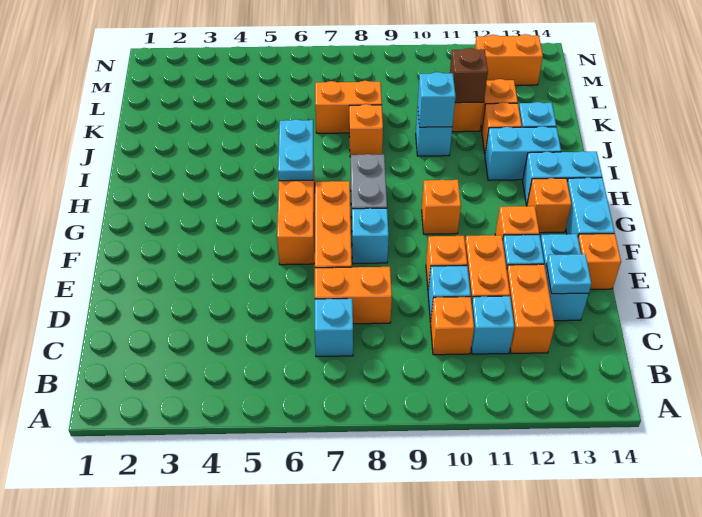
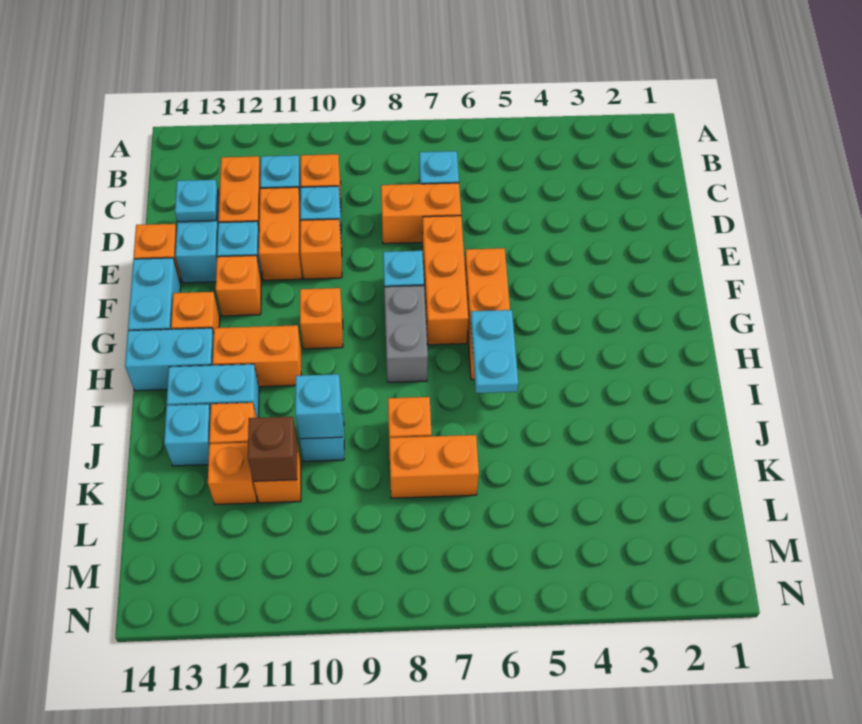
orange brick M12:M13 level 1 -> orange brick H11:H12 level 1

